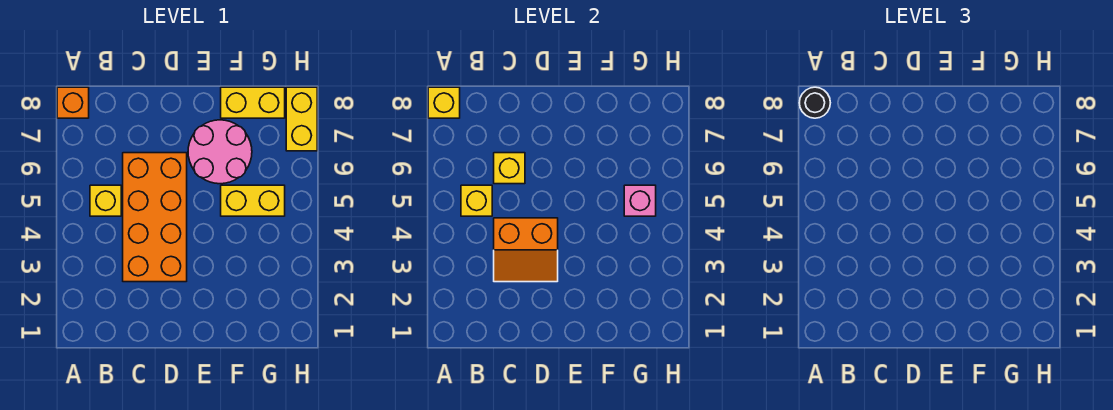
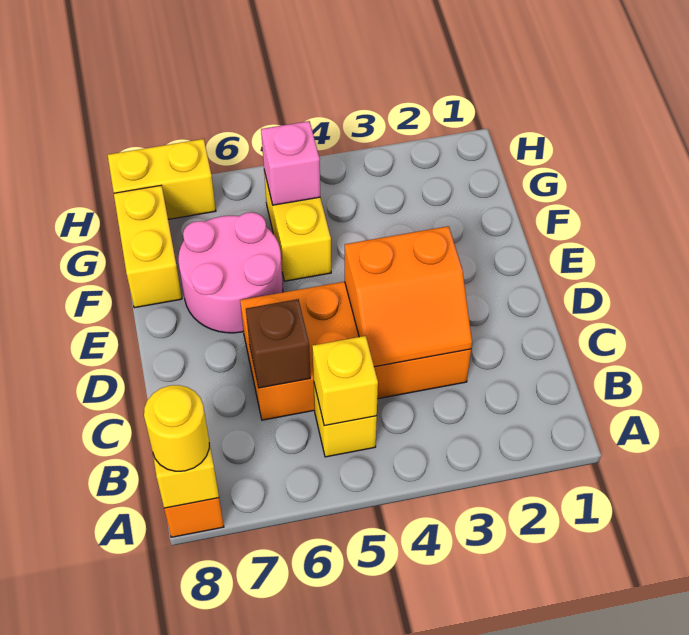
black round brick A8 level 3 -> yellow round brick A8 level 3
orange slope C3:D4 level 2 top 4 -> orange slope C3:D4 level 2 top D
yellow brick C6 level 2 -> brown brick C6 level 2

